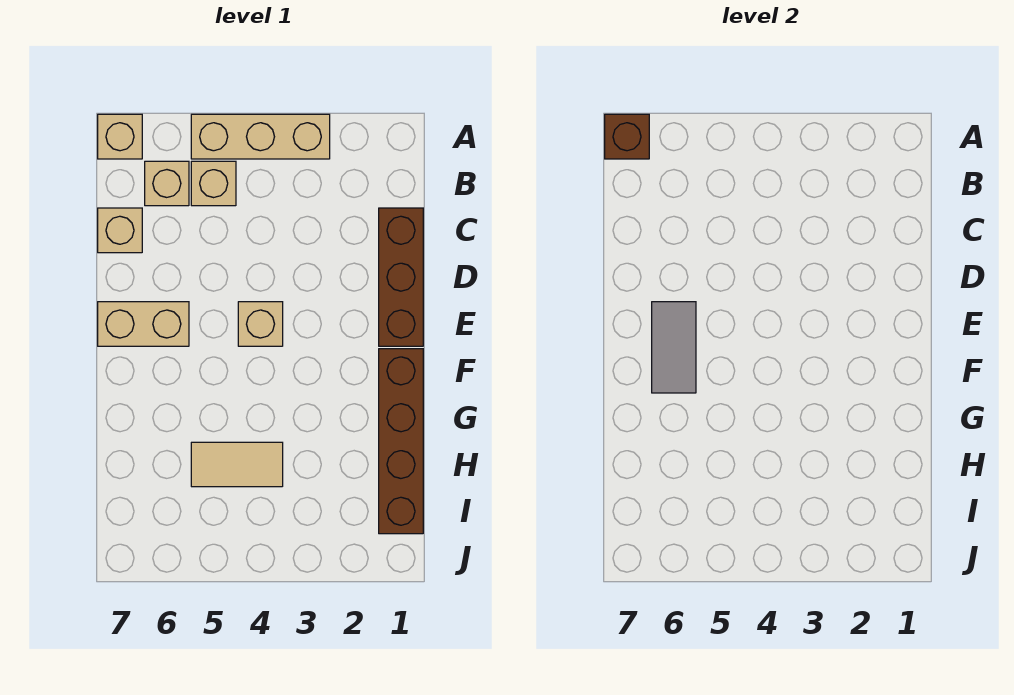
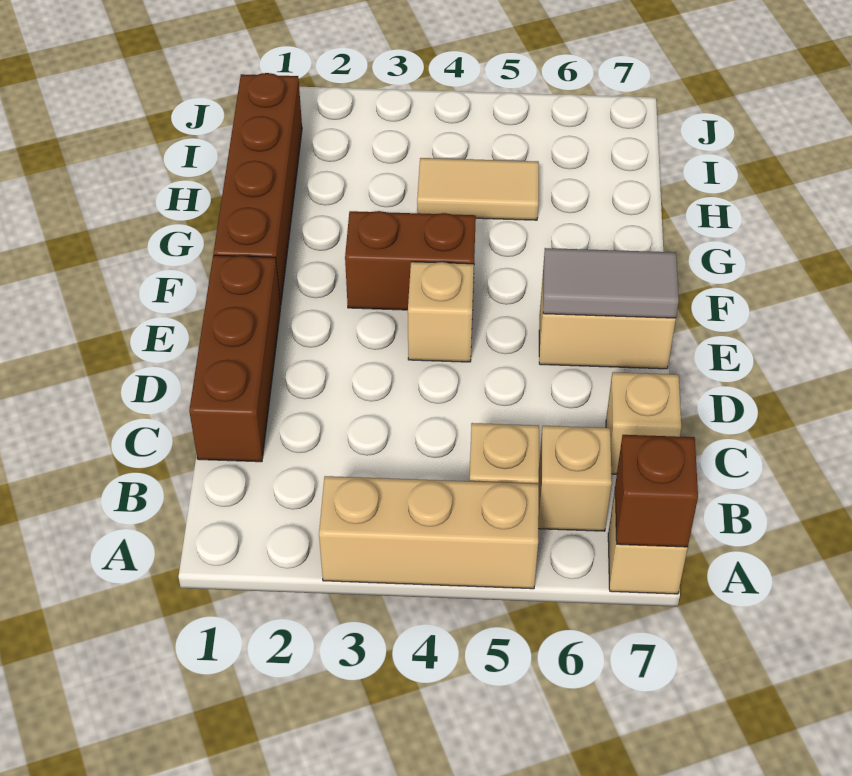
grey tile E6:F6 level 2 -> grey tile E6:E7 level 2
none -> brown brick F3:F4 level 1

